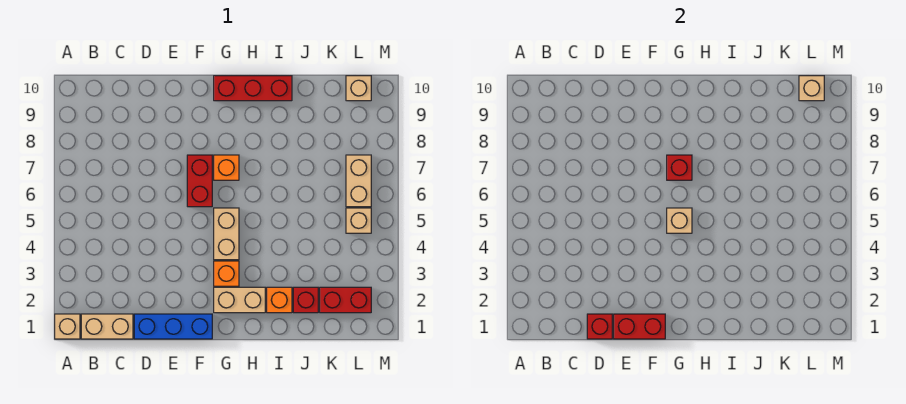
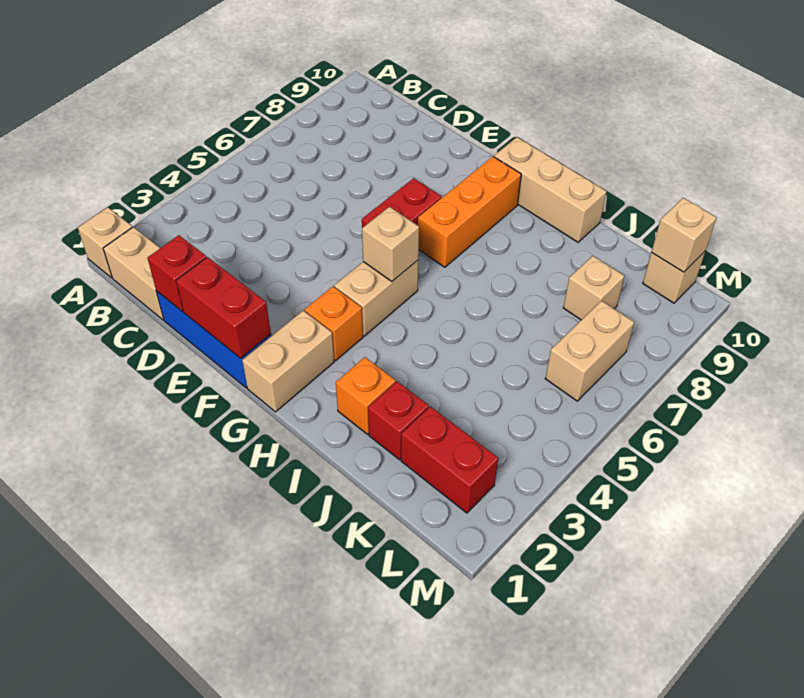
tan brick G2:H2 level 1 -> tan brick G1:G2 level 1
orange brick G7 level 1 -> orange brick G7:G9 level 1
red brick G7 level 2 -> none
red brick G10:I10 level 1 -> tan brick G10:I10 level 1
tan brick L5 level 1 -> tan brick K8 level 1

